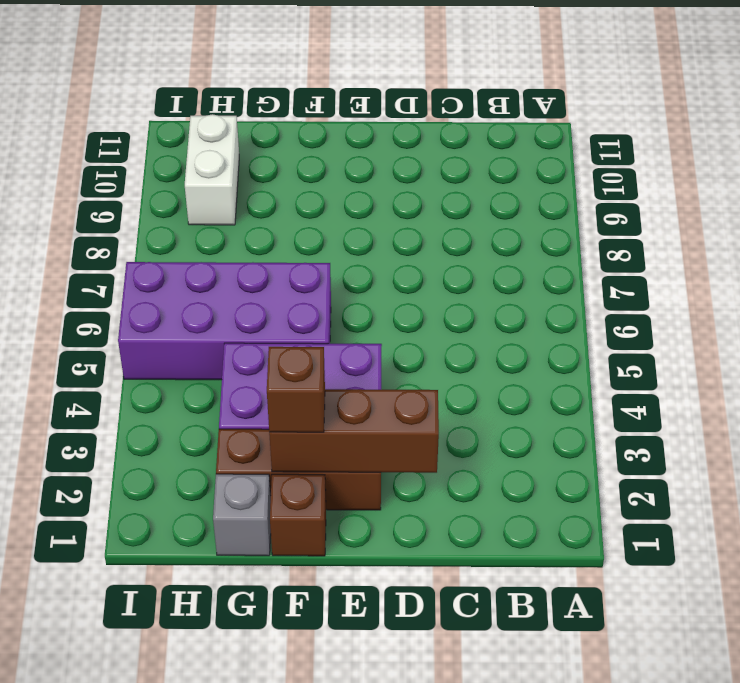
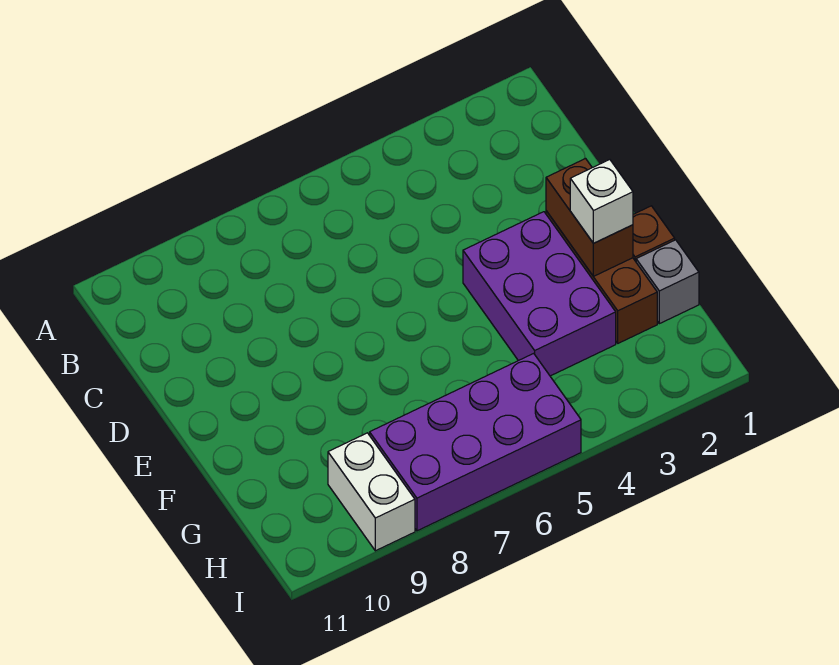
brown brick D2:F2 level 2 -> brown brick E2:F2 level 2
brown brick F2 level 3 -> white brick F2 level 3
purple brick F5:I6 level 1 -> purple brick H5:I8 level 1
white brick H9:H10 level 1 -> white brick H9:I9 level 1

